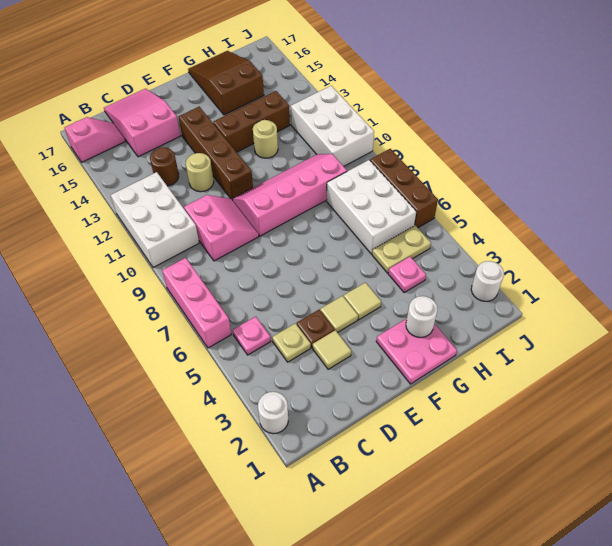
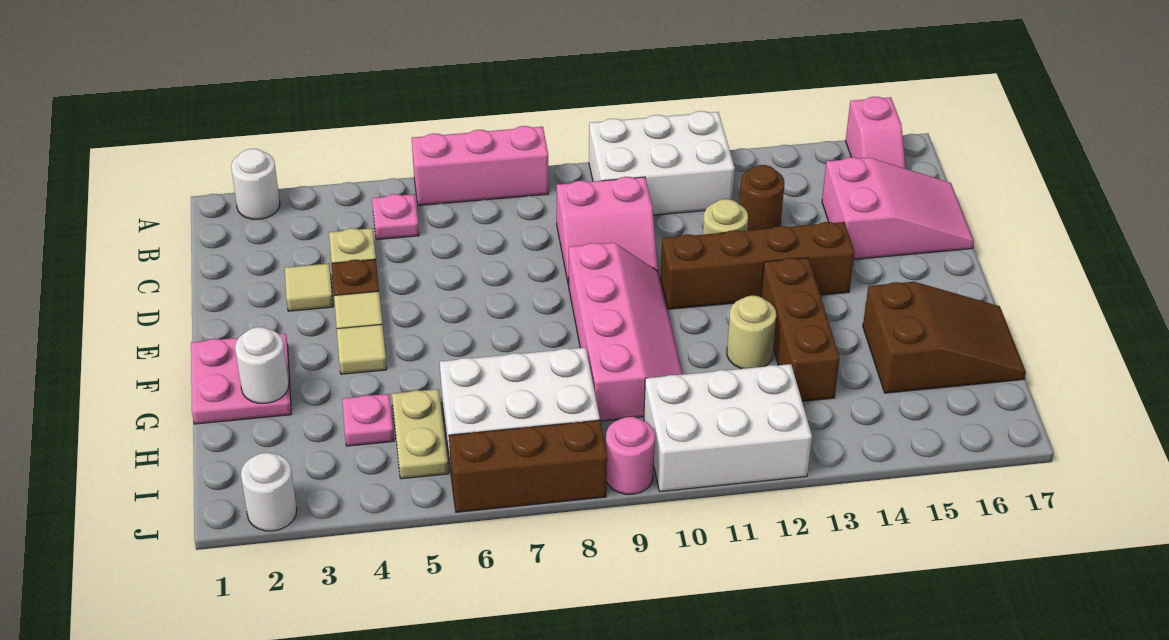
none -> pink round brick J9 level 1

